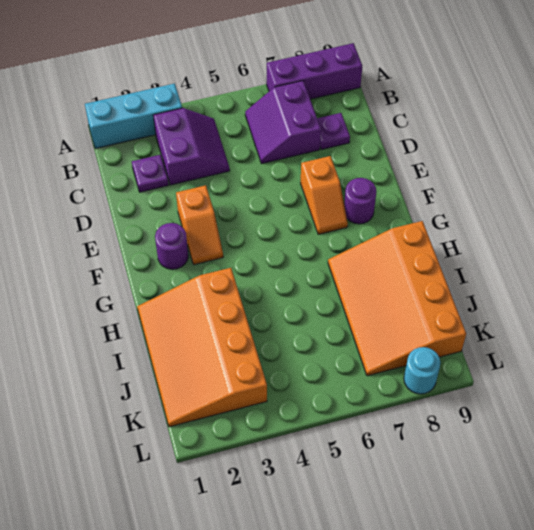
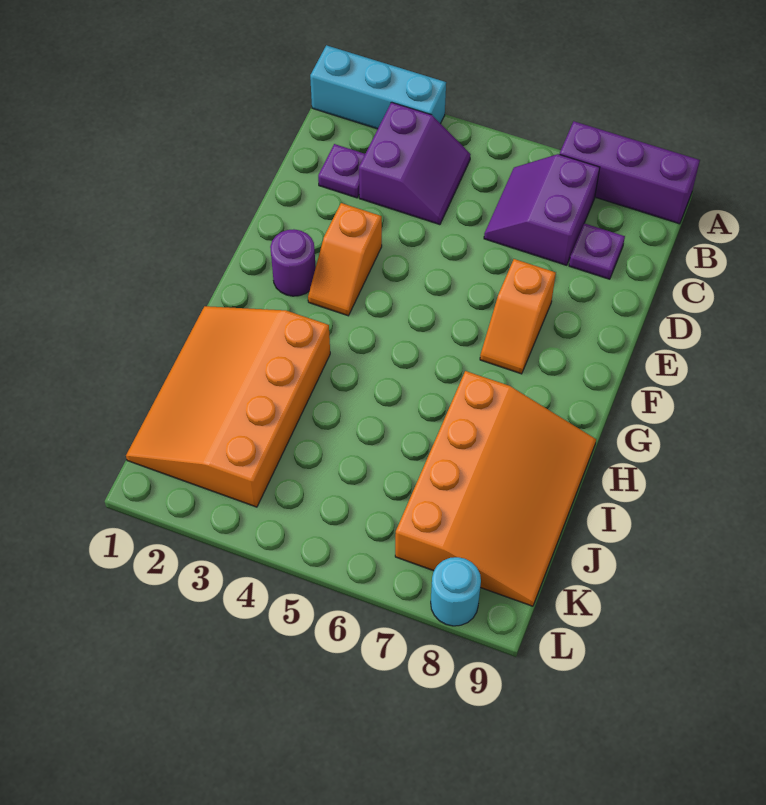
purple round brick F8 level 1 -> none
orange slope H7:K9 level 1 top 9 -> orange slope H7:K9 level 1 top 7

